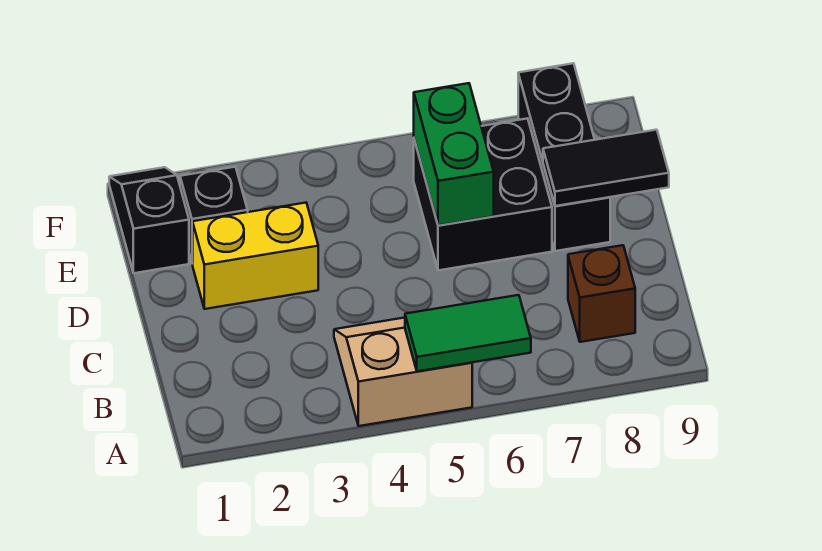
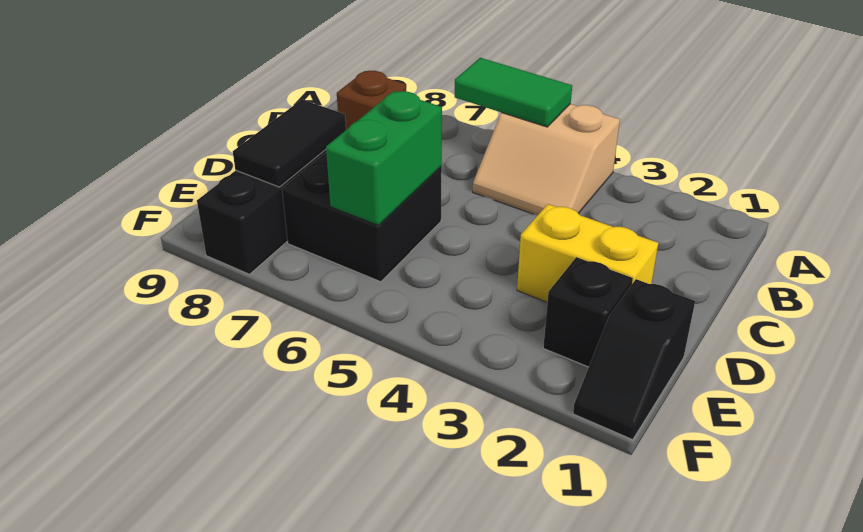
black tile D8:D9 level 2 -> black tile D8:E8 level 2

